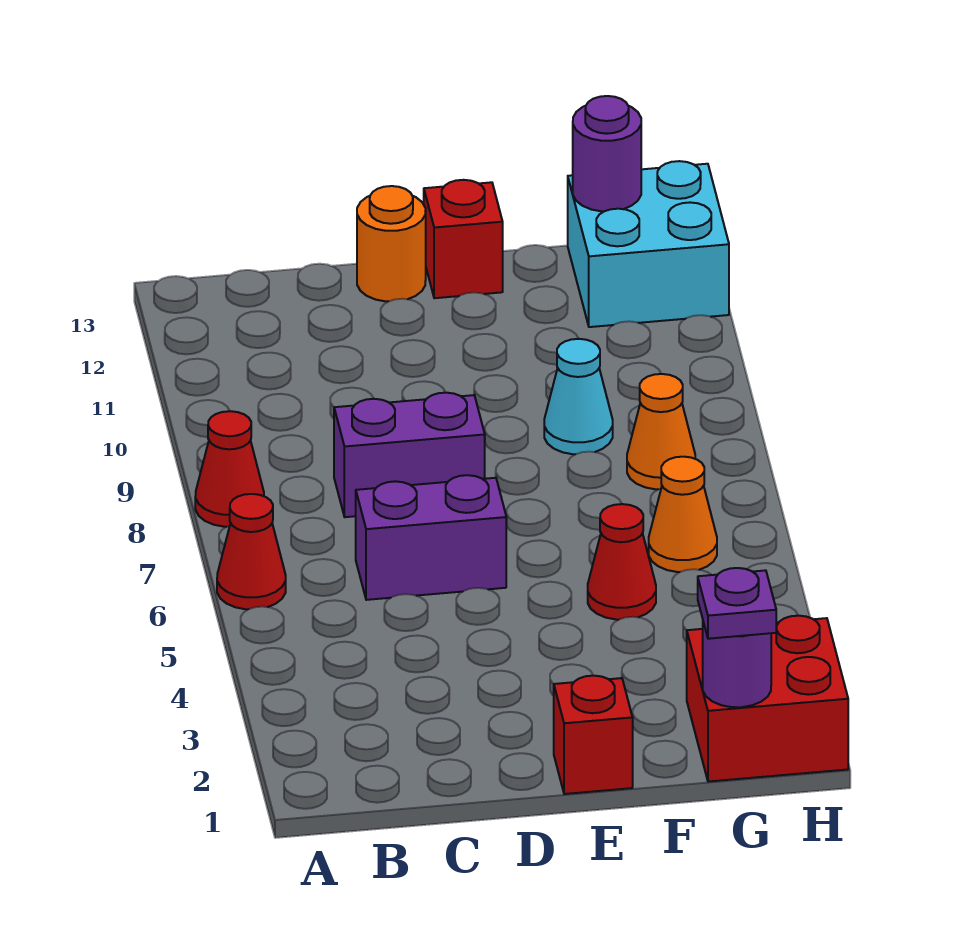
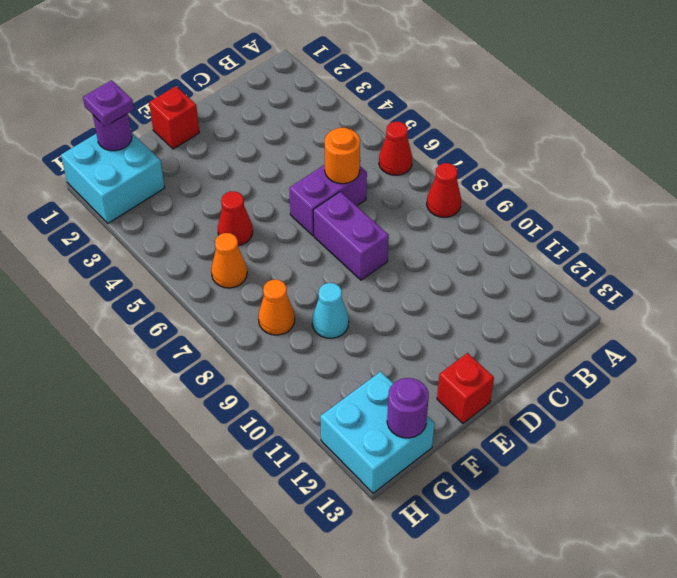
purple brick C8:D8 level 1 -> purple brick D7:D8 level 1
orange round brick D13 level 1 -> orange round brick C6 level 2
red brick G1:H2 level 1 -> cyan brick G1:H2 level 1

